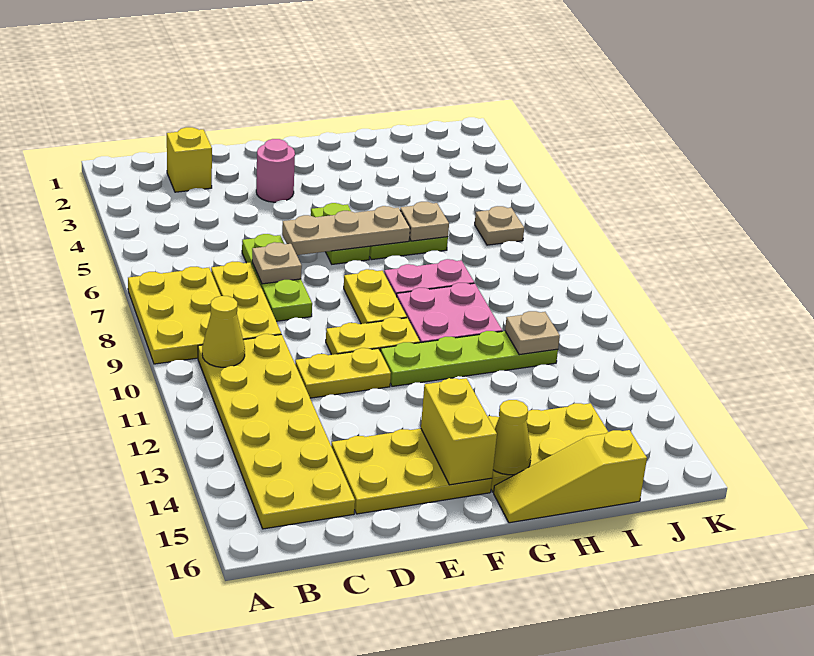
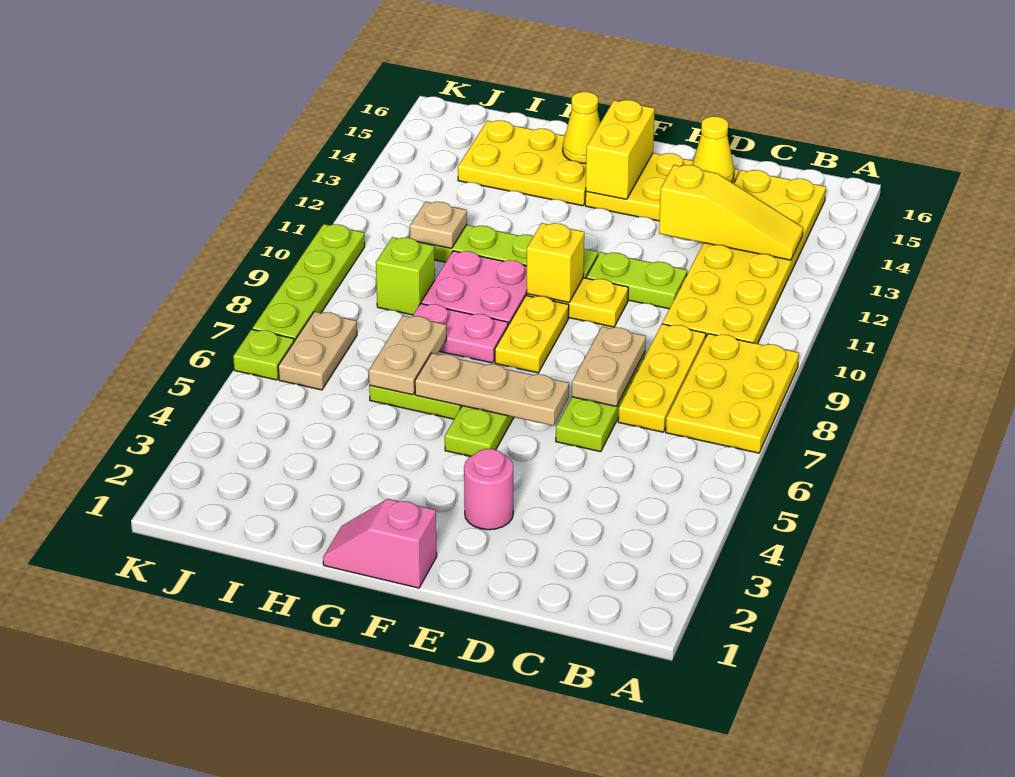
yellow cone B10 level 2 -> yellow cone D15 level 2
yellow brick C2 level 1 -> yellow brick F10 level 2
tan plate D7 level 2 -> tan plate D7:D8 level 2
yellow plate D11:E11 level 1 -> lime plate D11:E11 level 1
none -> pink slope F1:G1 level 1 top F
yellow slope G16:I16 level 1 top I -> yellow slope B13:D13 level 2 top D
tan plate H6 level 2 -> tan plate H6:H7 level 2
none -> lime brick I9 level 1
tan plate J6 level 1 -> tan plate J6:J7 level 1
none -> lime plate K6 level 1
none -> lime plate K7:K10 level 1

